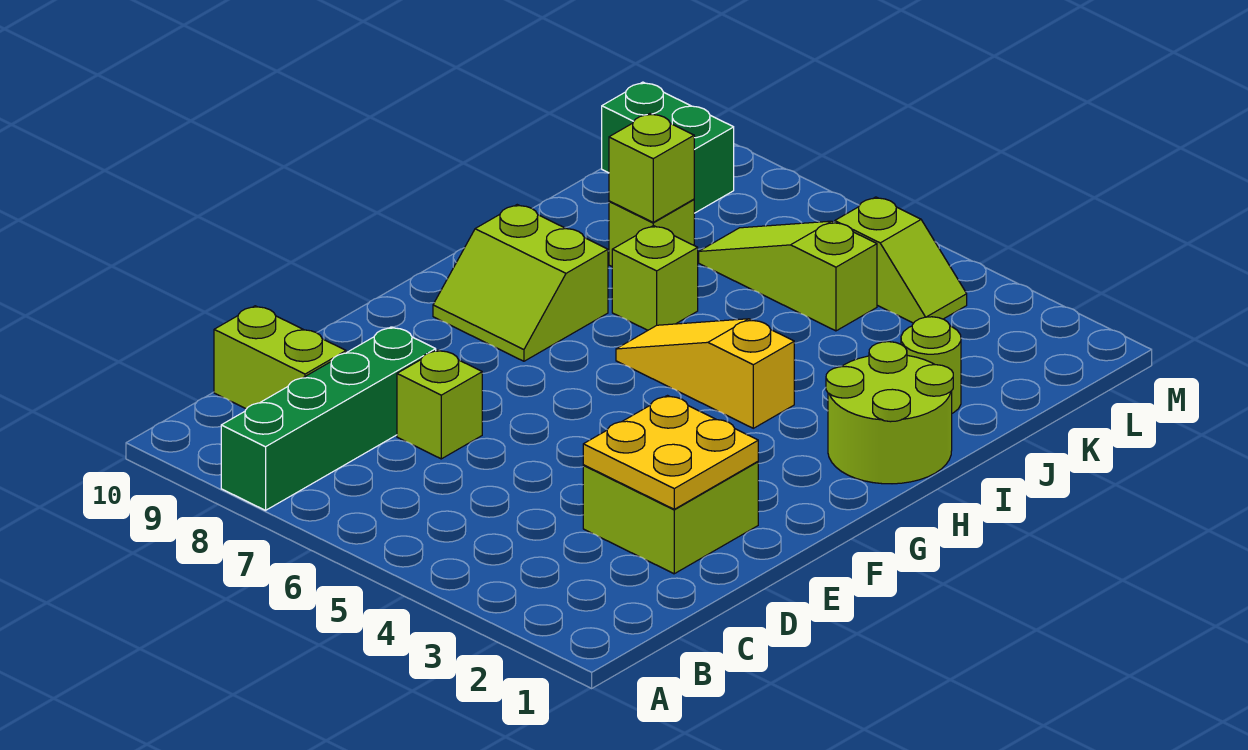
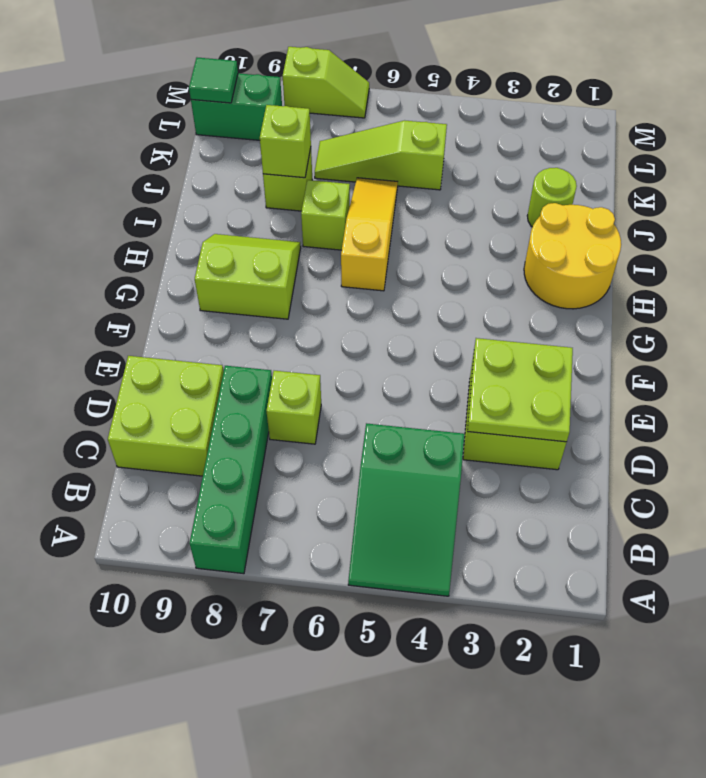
none -> green slope A4:C5 level 1 top C
lime brick C9:C10 level 1 -> lime brick C9:D10 level 1
yellow plate D2:E3 level 2 -> lime plate D2:E3 level 2
lime slope G8:H9 level 1 top H -> lime slope G8:H9 level 1 top G
lime round brick H1:I2 level 1 -> yellow round brick H1:I2 level 1
yellow slope H4:H6 level 1 top 4 -> yellow slope H6:J6 level 1 top H
lime slope L4:L5 level 1 top 5 -> lime slope M7:M8 level 1 top 8
none -> green tile L10 level 2

